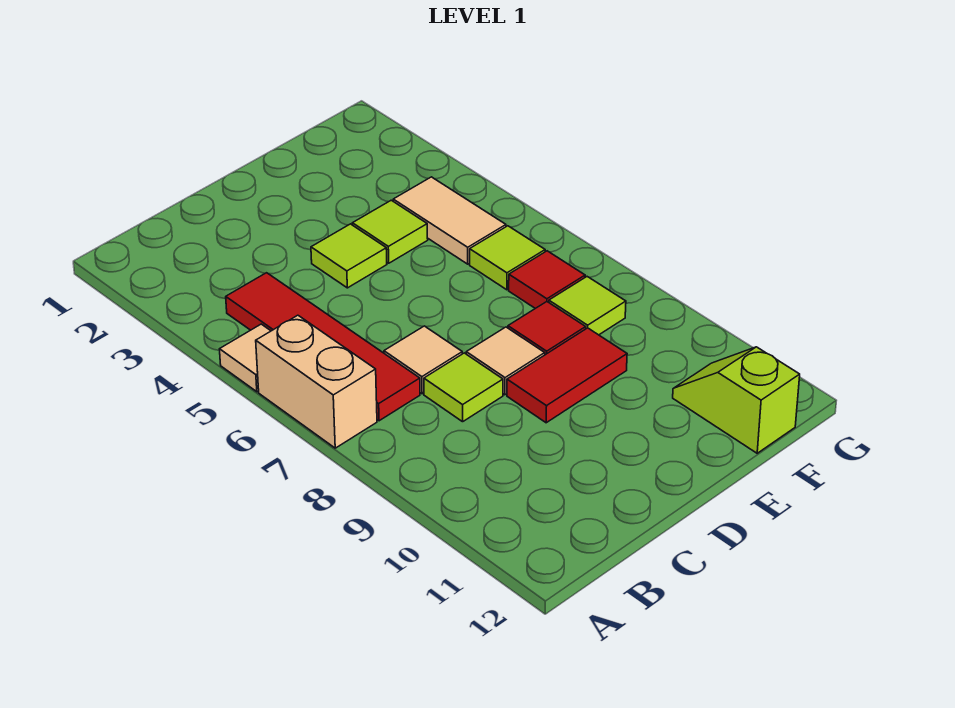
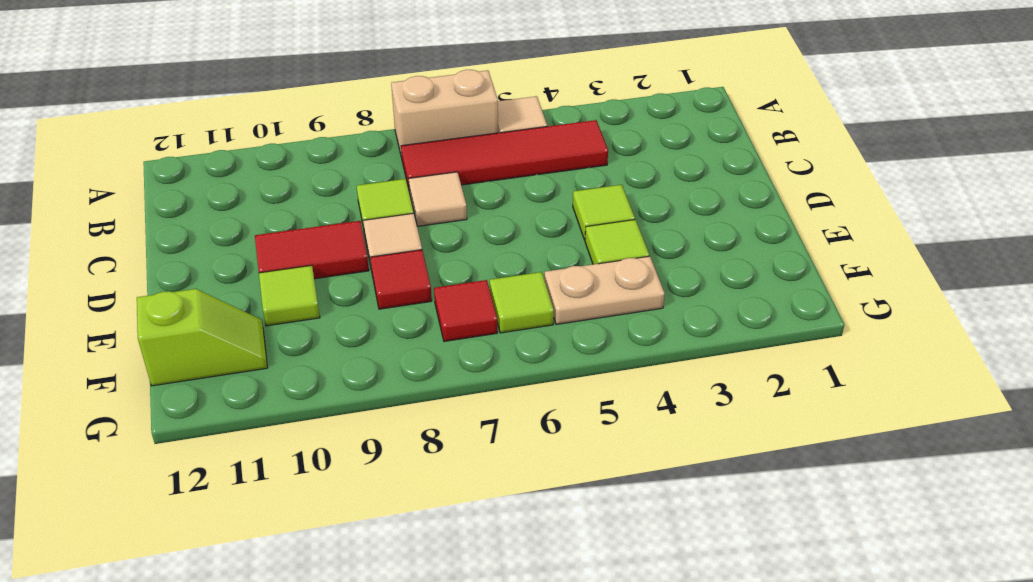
red tile D9:E9 level 1 -> red tile D9:D10 level 1
tan tile F4:F5 level 1 -> tan plate F4:F5 level 1
lime tile F8 level 1 -> lime tile E10 level 1

